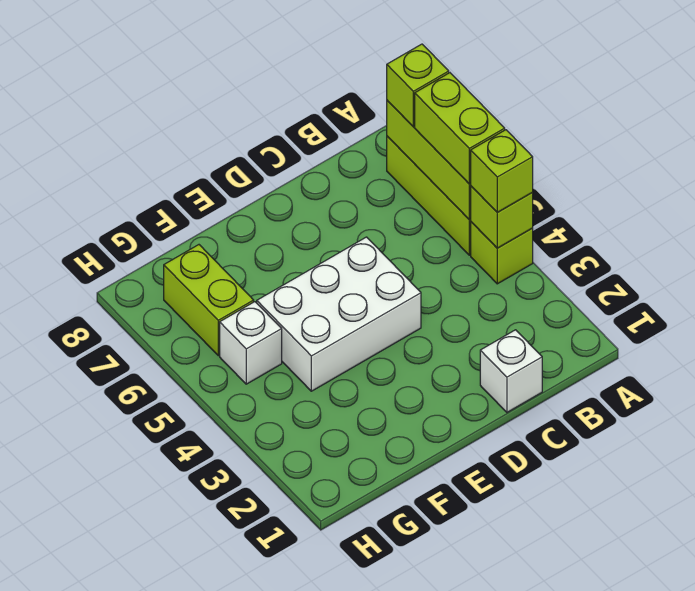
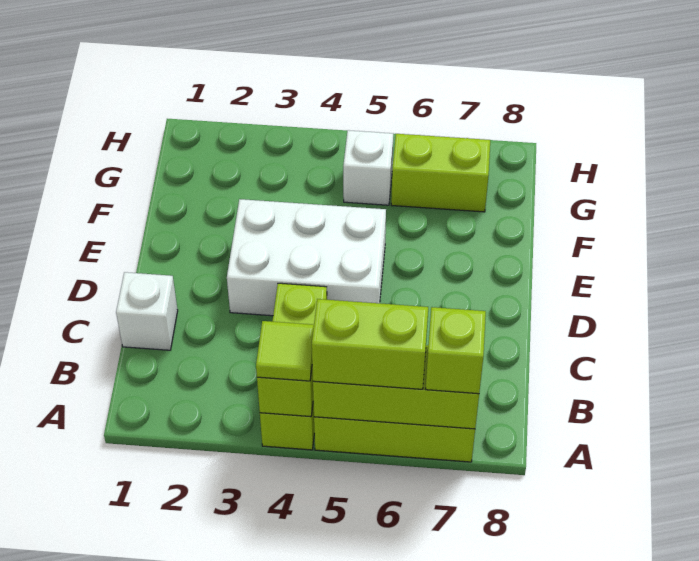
lime brick A4 level 1 -> lime brick A4:C4 level 1
lime brick A4 level 3 -> lime tile A4 level 3
white brick D4:F5 level 1 -> white brick D3:E5 level 1

